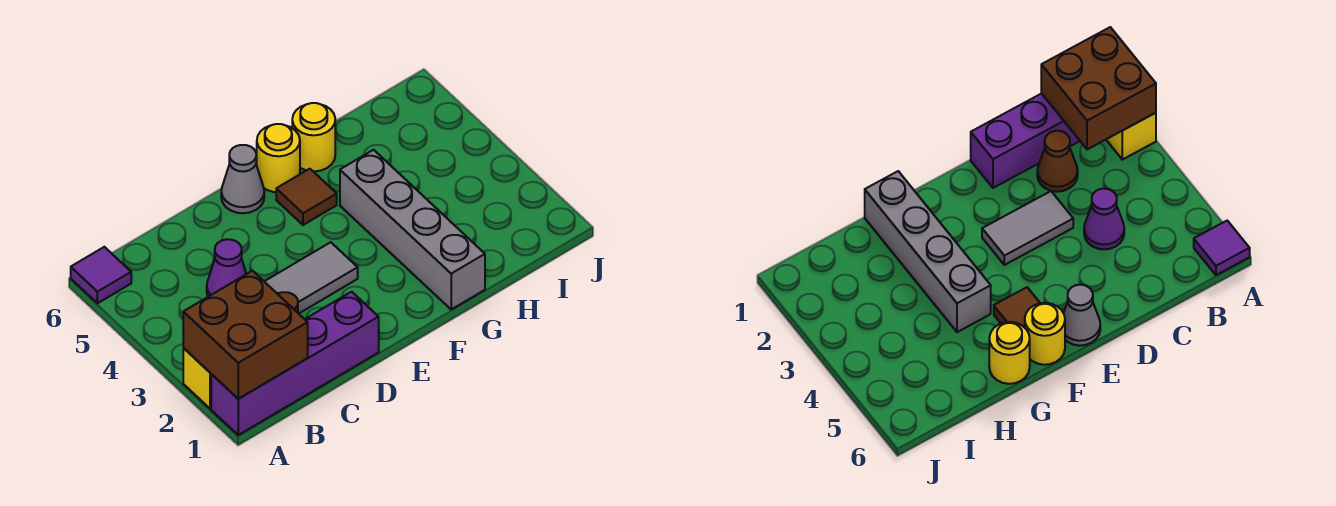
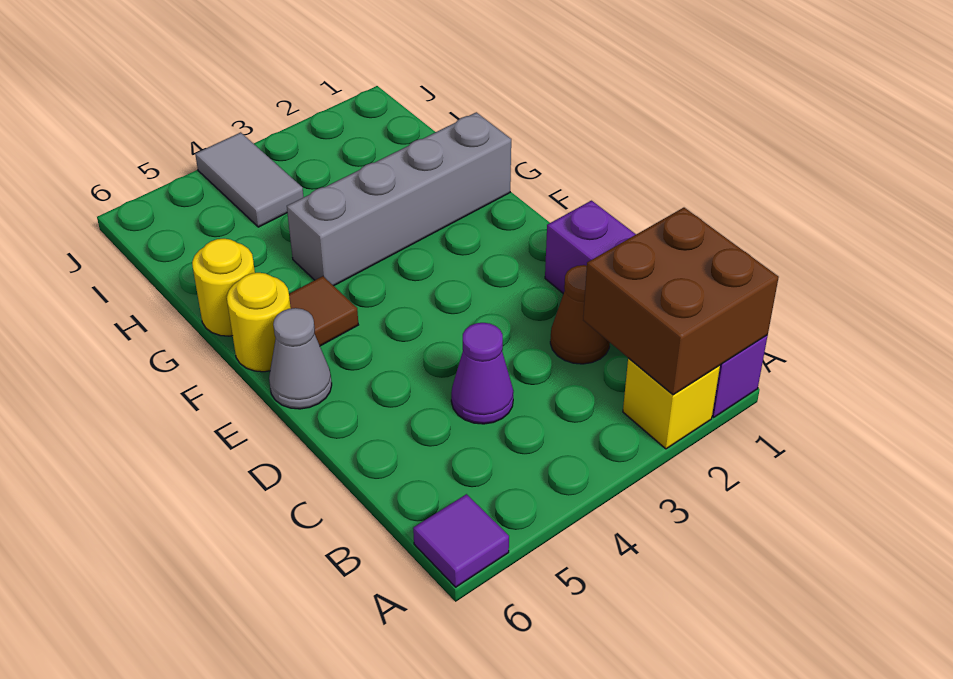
grey tile D3:E3 level 1 -> grey tile I4:J4 level 1

